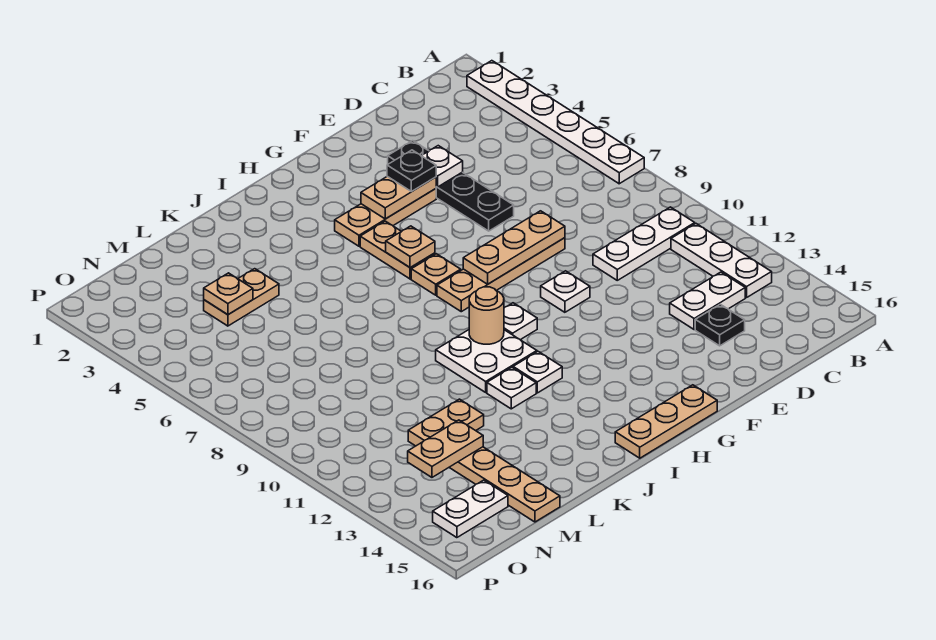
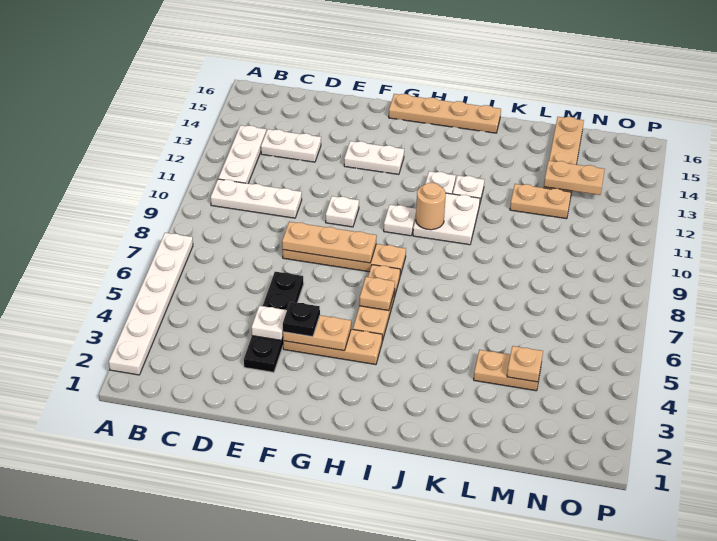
black plate D14 level 1 -> none
tan plate G16:I16 level 1 -> tan plate G16:J16 level 1
white plate N15:O15 level 1 -> white plate F13:G13 level 1

